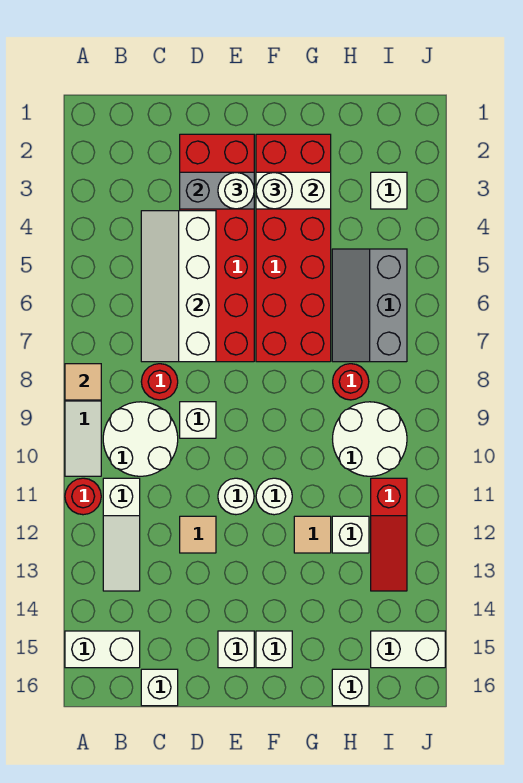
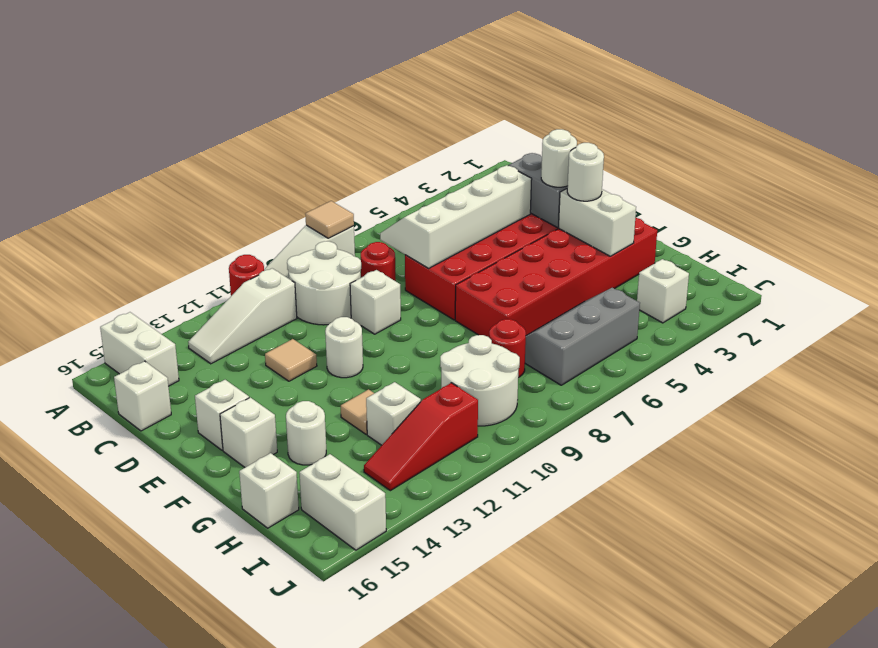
white round brick F11 level 1 -> white round brick G14 level 1

